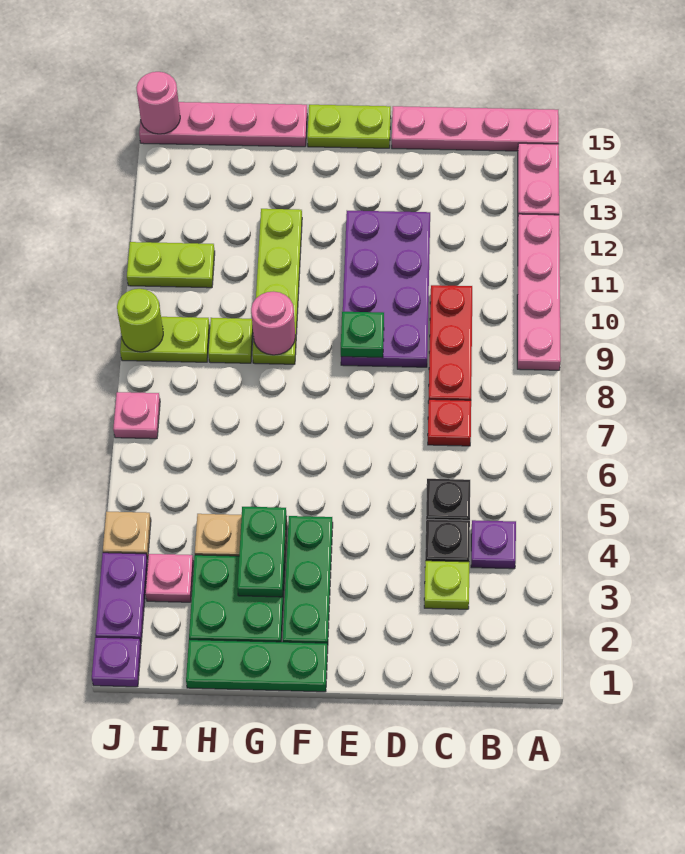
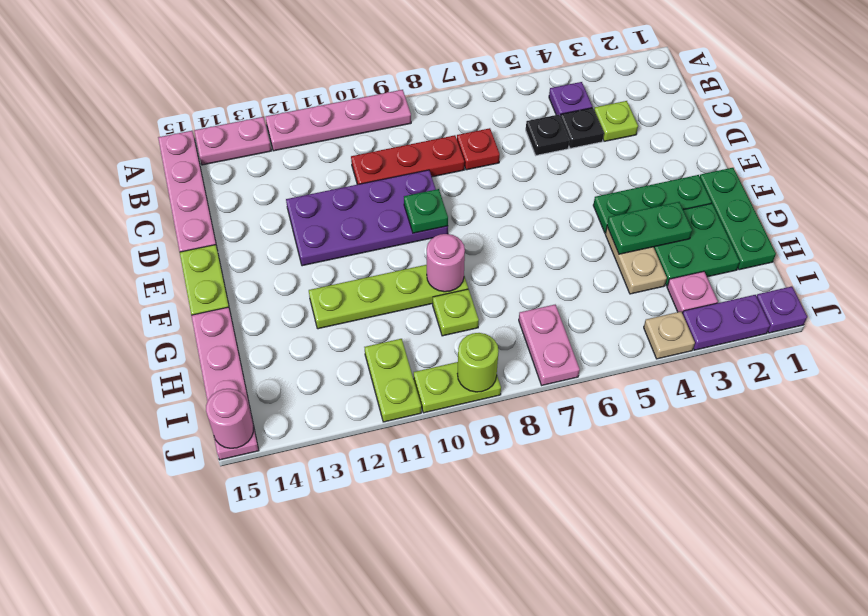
lime plate I9:J9 level 1 -> lime plate J9:J10 level 1
pink plate J7 level 1 -> pink plate I7:J7 level 1

